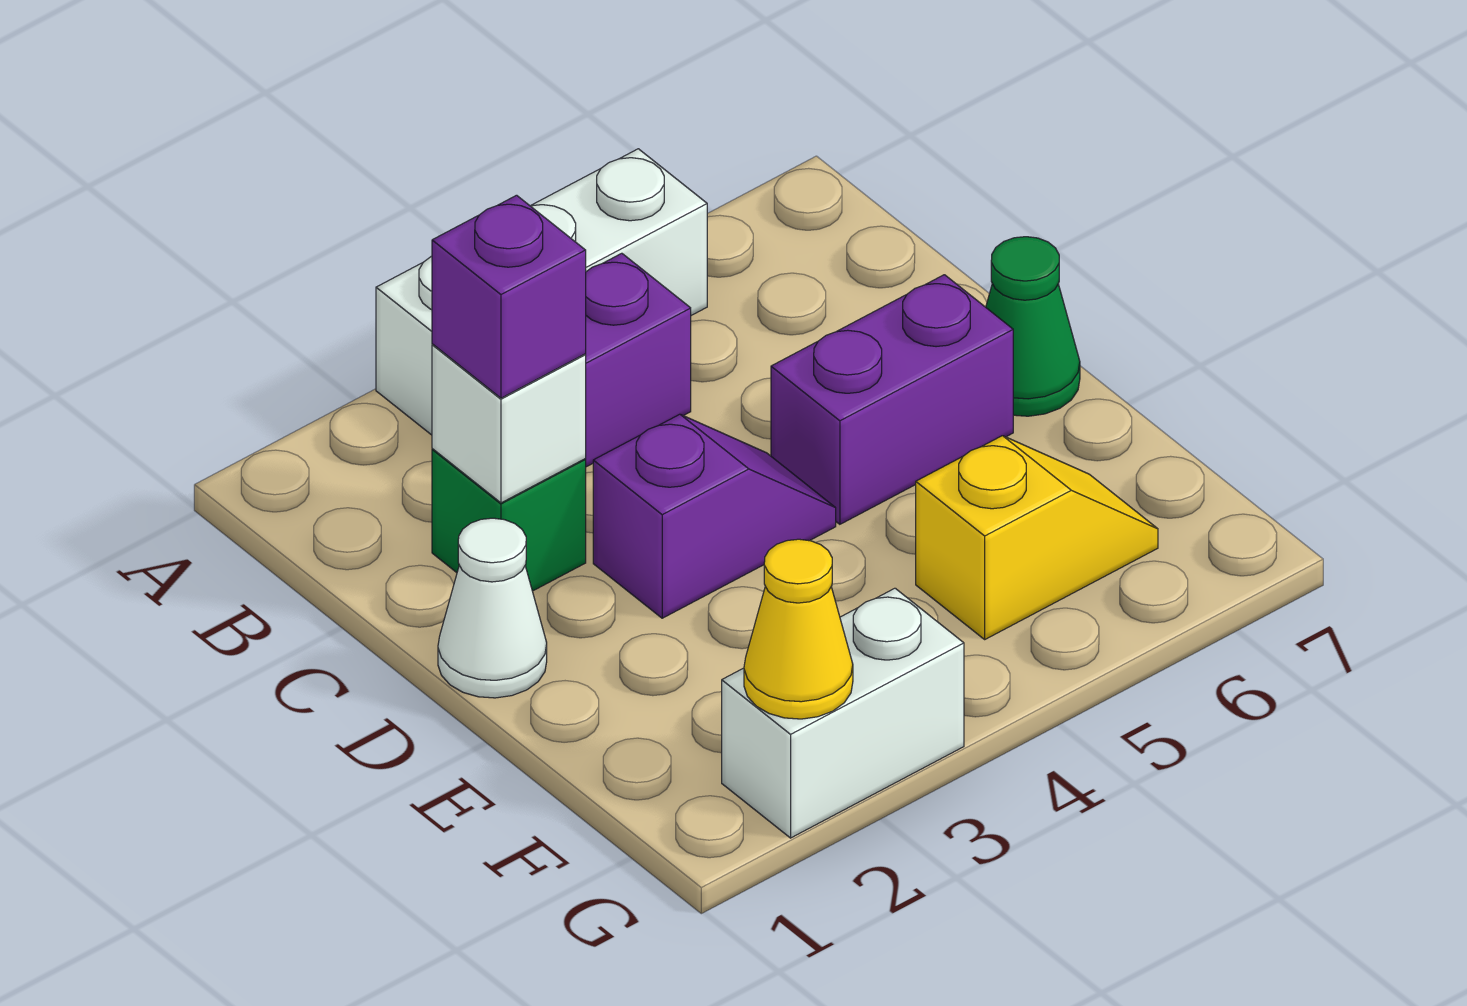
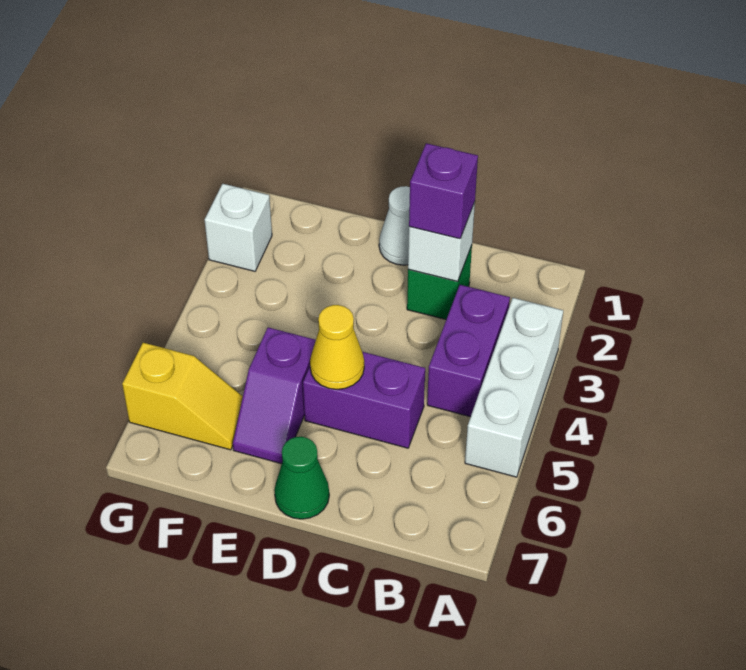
purple slope D3:D4 level 1 top 3 -> purple slope E5:E6 level 1 top 5
purple brick D5:D6 level 1 -> purple brick C5:D5 level 1
yellow slope F5:F6 level 1 top 5 -> yellow slope F6:G6 level 1 top G
white brick G2:G3 level 1 -> white brick G2 level 1
yellow cone G2 level 2 -> yellow cone D5 level 2

